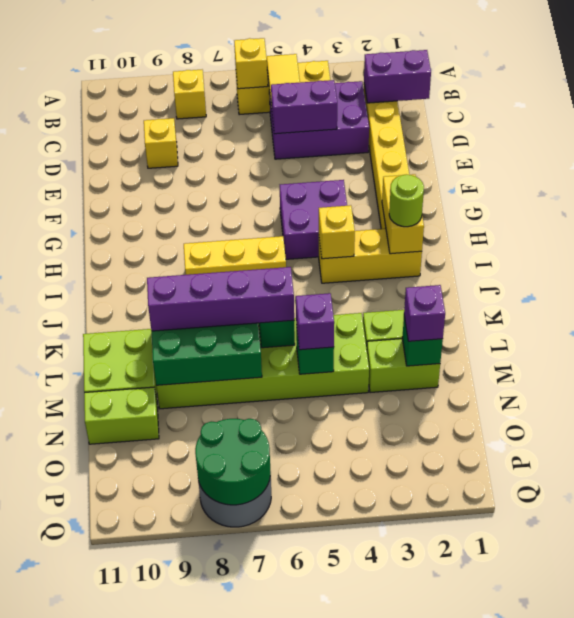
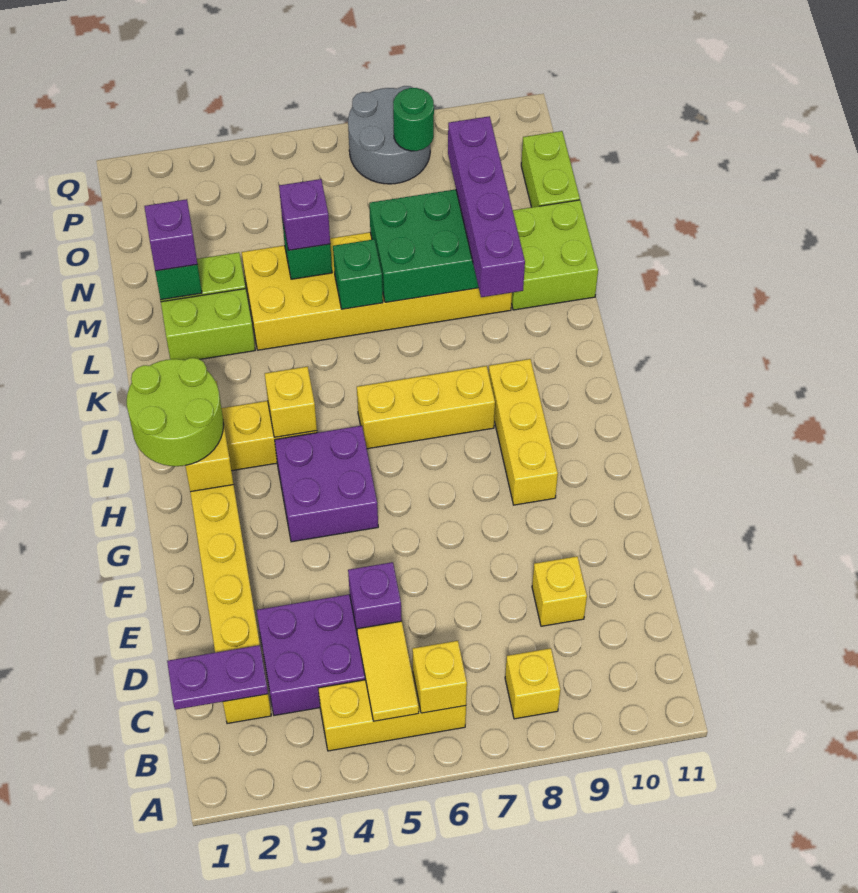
purple brick C1:C2 level 2 -> purple plate C1:C2 level 2
purple brick D4:D5 level 2 -> purple brick D5 level 2
none -> yellow brick G9:I9 level 1
lime round brick I2 level 3 -> lime round brick H1:I2 level 3
lime brick L4:M9 level 1 -> yellow brick L4:M9 level 1
purple brick L6:L9 level 3 -> purple brick K9:N9 level 3
lime brick N10:N11 level 1 -> lime brick N11:O11 level 1
green round brick P7:Q8 level 2 -> green round brick P8 level 2

